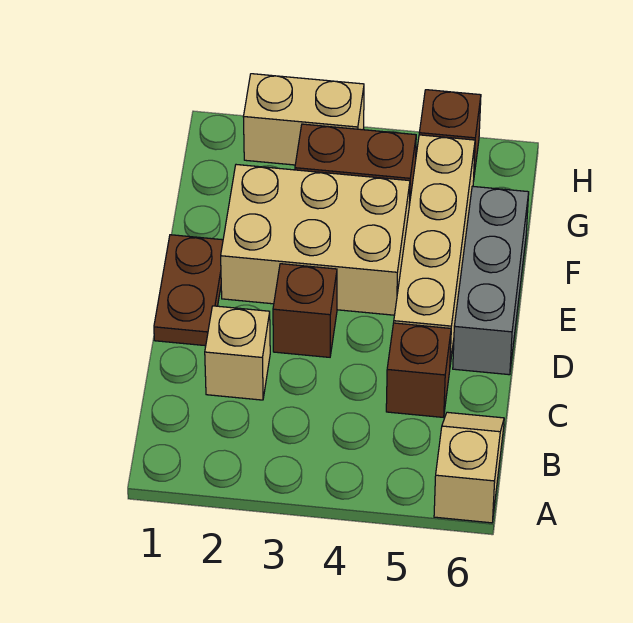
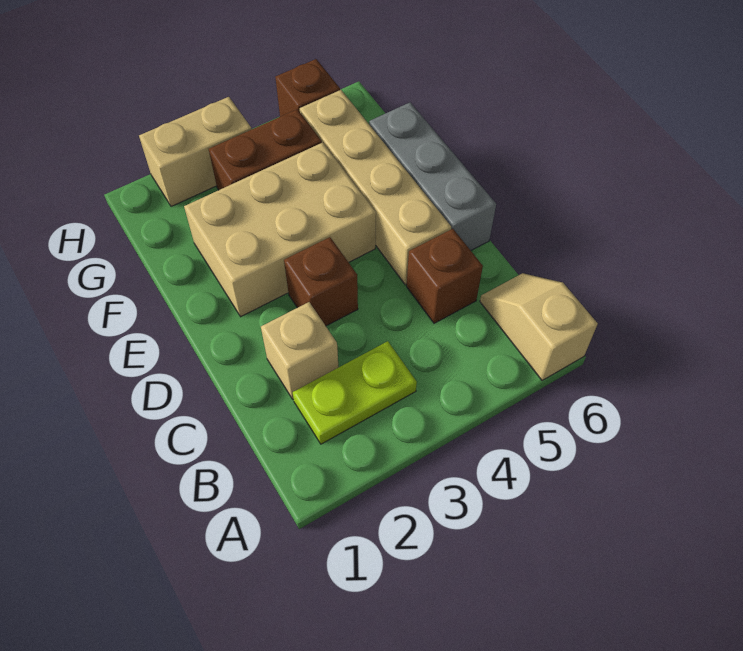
none -> lime plate B2:B3 level 1
brown plate D1:E1 level 1 -> none

